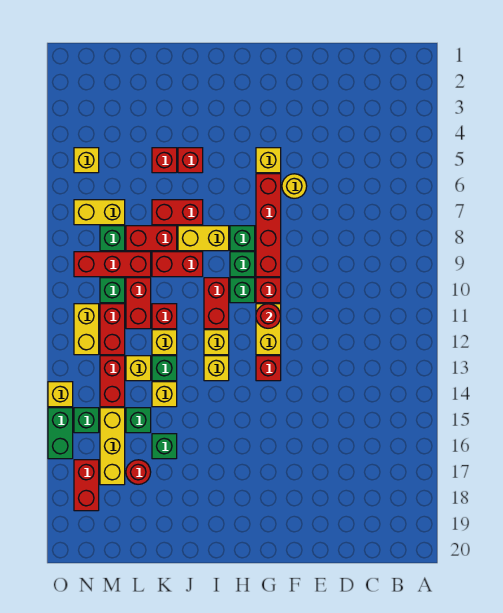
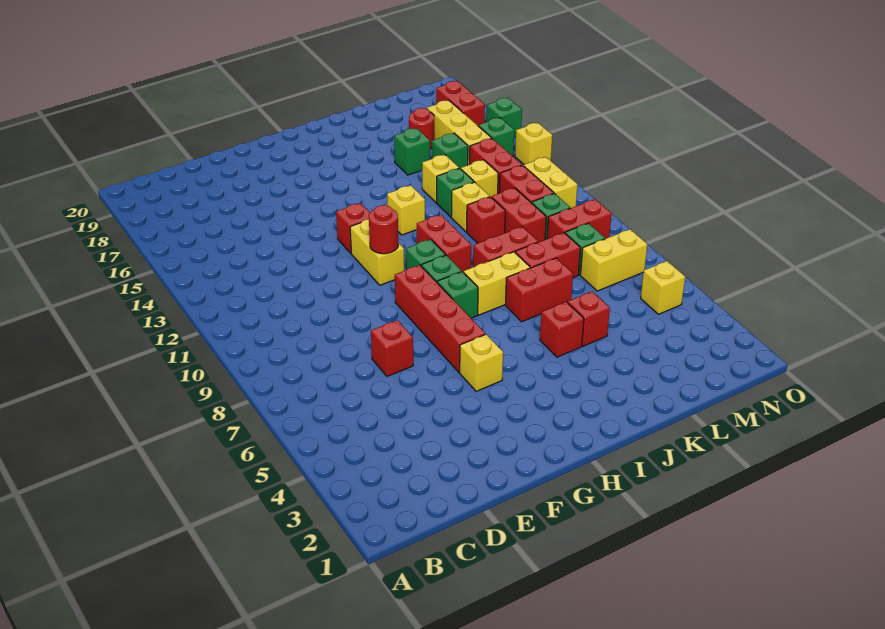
yellow round brick F6 level 1 -> none
red brick G10 level 1 -> red brick E7 level 1
yellow brick I12 level 1 -> none
red brick L9:N9 level 1 -> red brick M9:N9 level 1
green brick O15:O16 level 1 -> green brick O16 level 1

